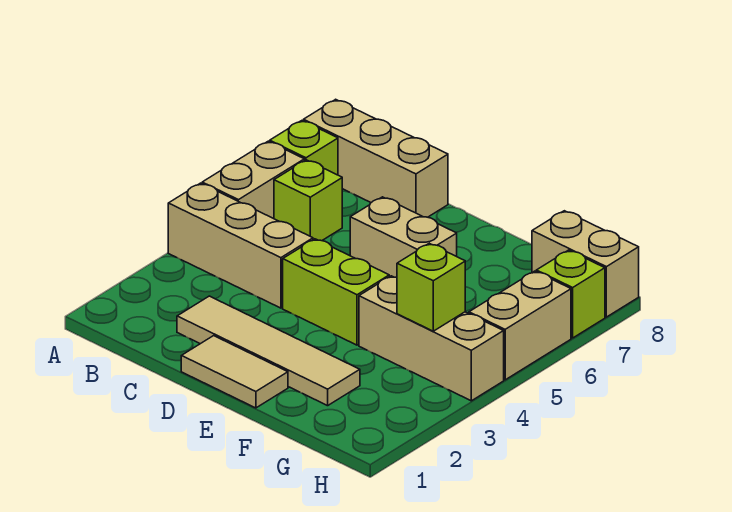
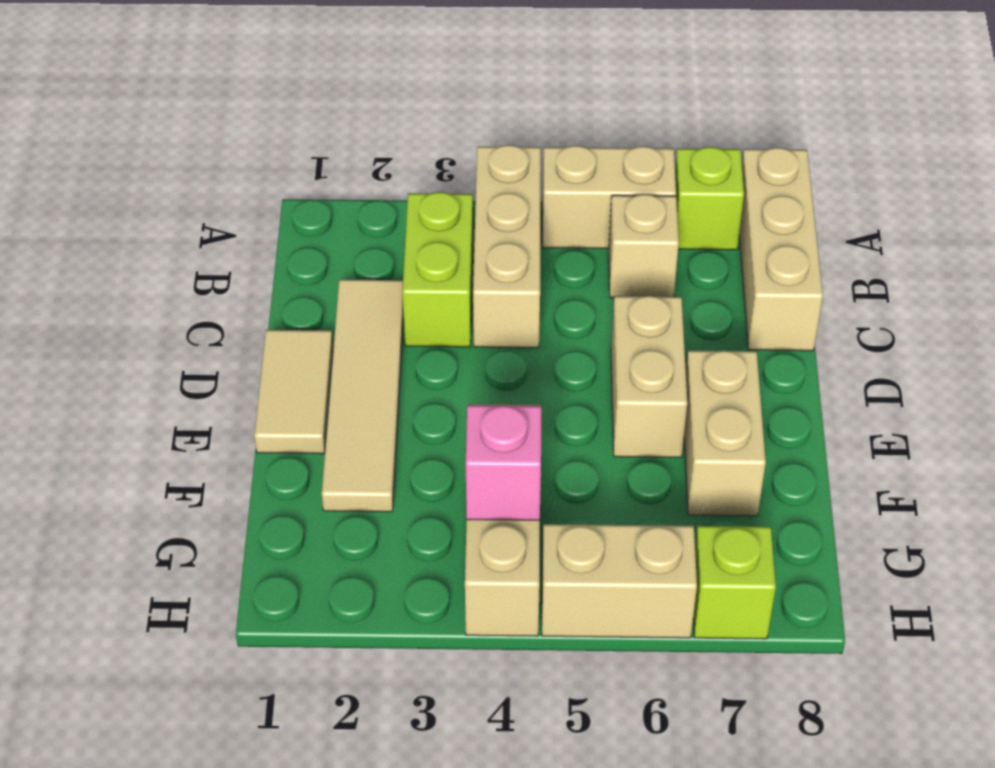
lime brick B6 level 1 -> tan brick B6 level 1
lime brick D4:E4 level 1 -> lime brick B3:C3 level 1
lime brick G4 level 2 -> pink brick G4 level 2
tan brick G8:H8 level 1 -> tan brick E7:F7 level 1

